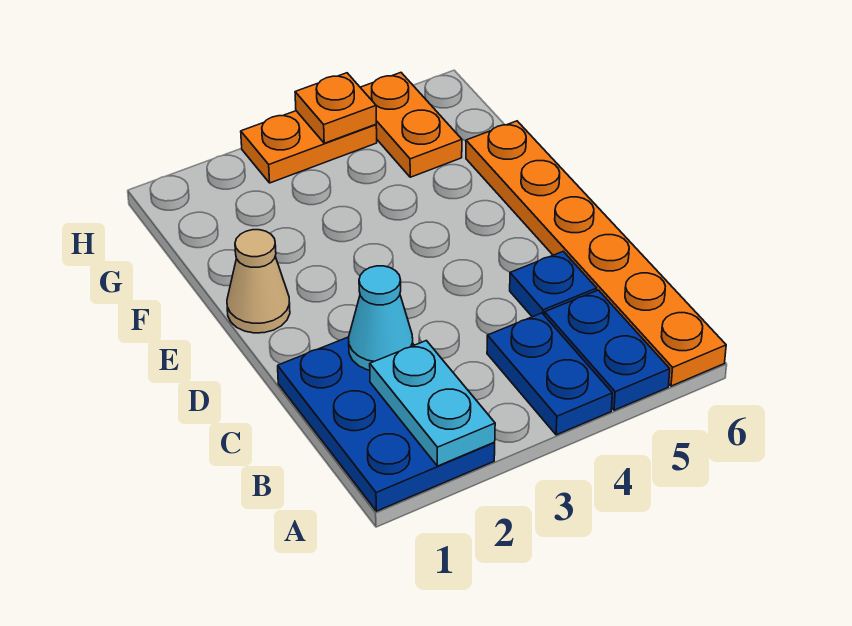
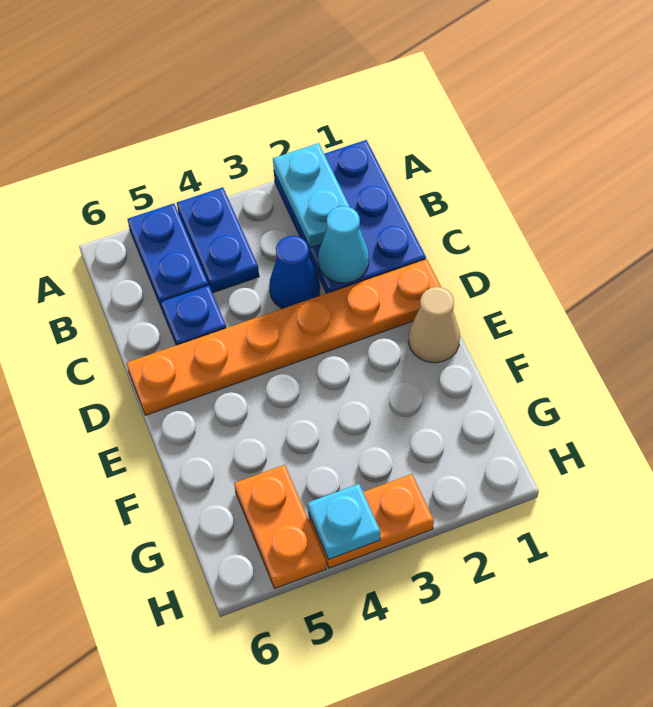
orange plate A6:F6 level 1 -> orange plate D1:D6 level 1
none -> blue cone C3 level 1
orange plate H4 level 2 -> cyan plate H4 level 2

